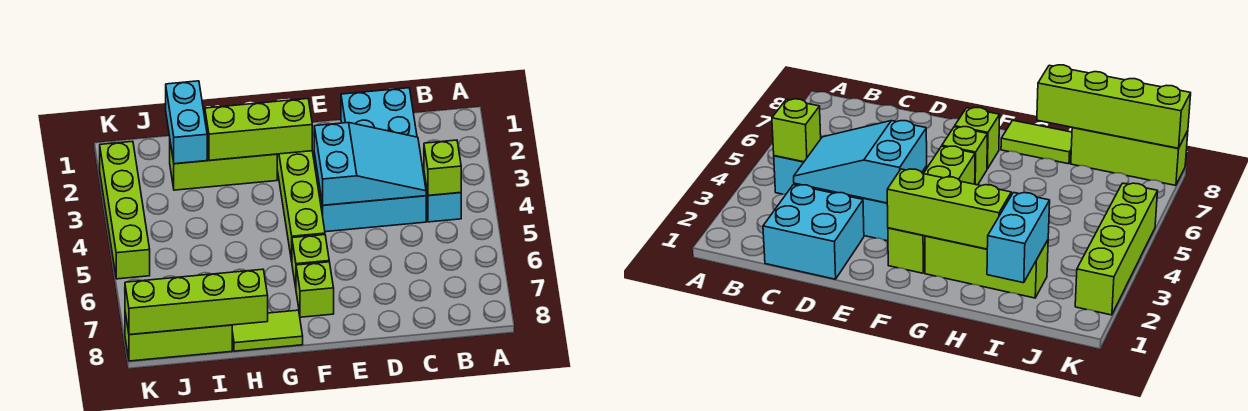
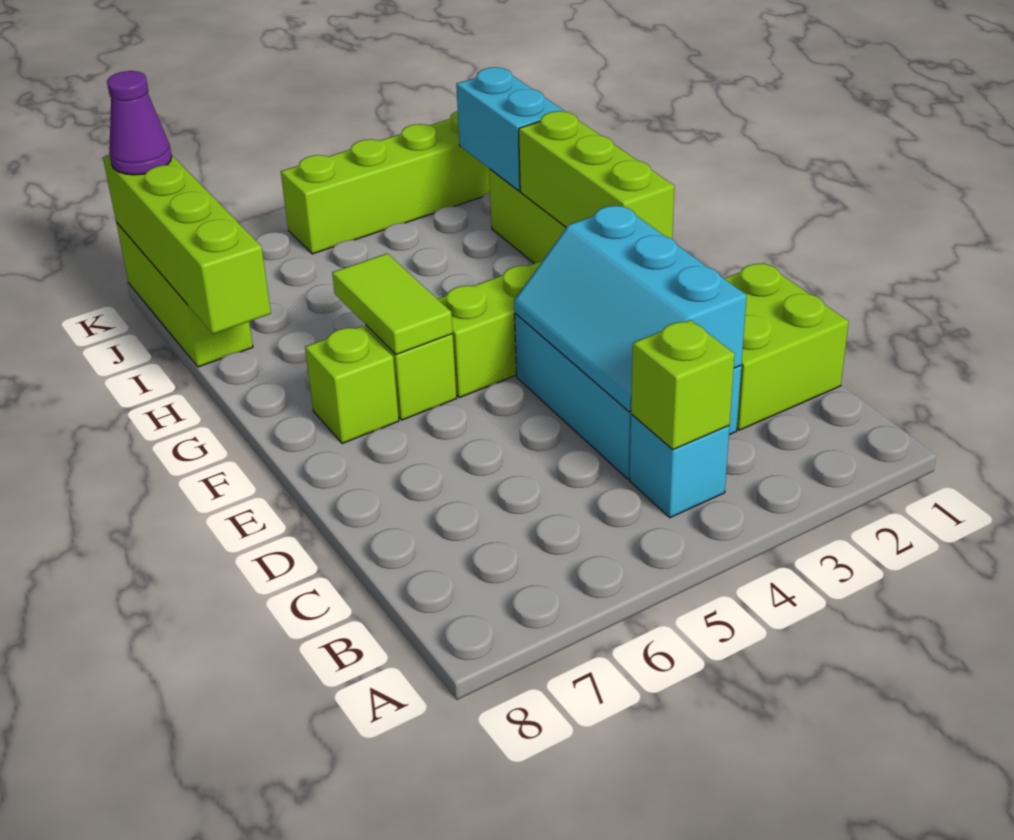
cyan brick C1:D2 level 1 -> lime brick C1:D2 level 1
cyan slope C3:E4 level 2 top E -> cyan slope C3:E4 level 2 top 3
lime tile G8:H8 level 1 -> lime tile F6:G6 level 2
cyan brick I1:I2 level 2 -> cyan brick I2:J2 level 2
none -> purple cone K8 level 3

